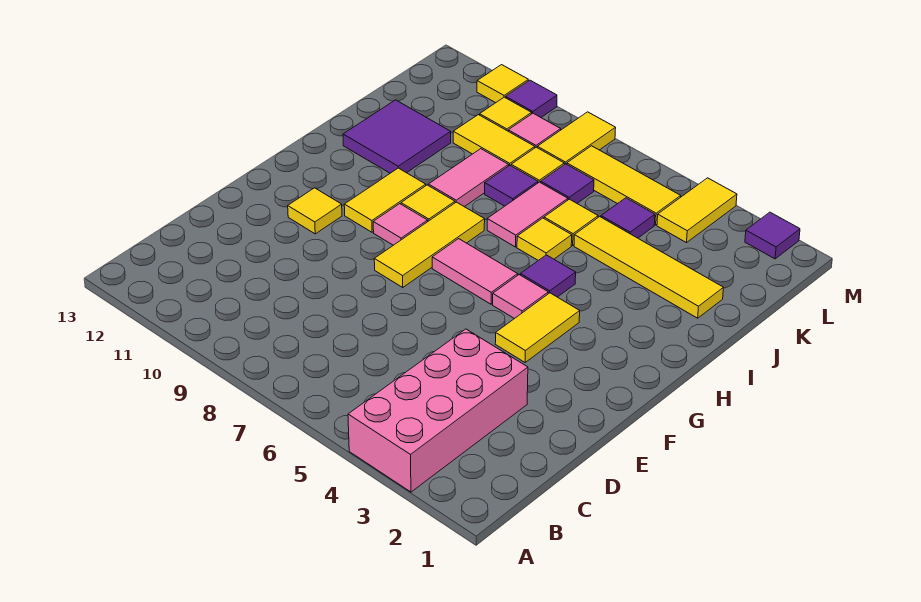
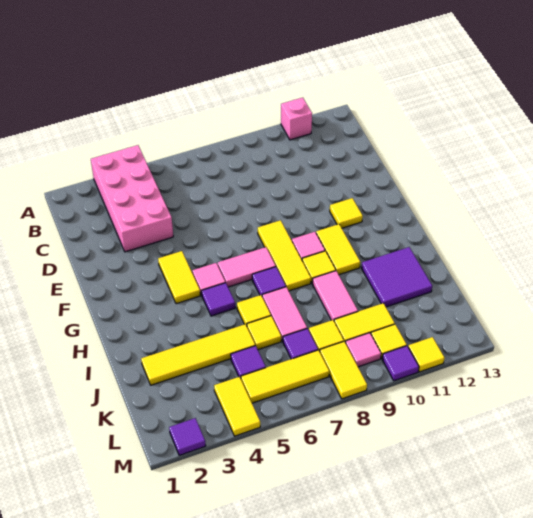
none -> pink brick A11 level 1
purple tile J8 level 1 -> purple tile H7 level 1

